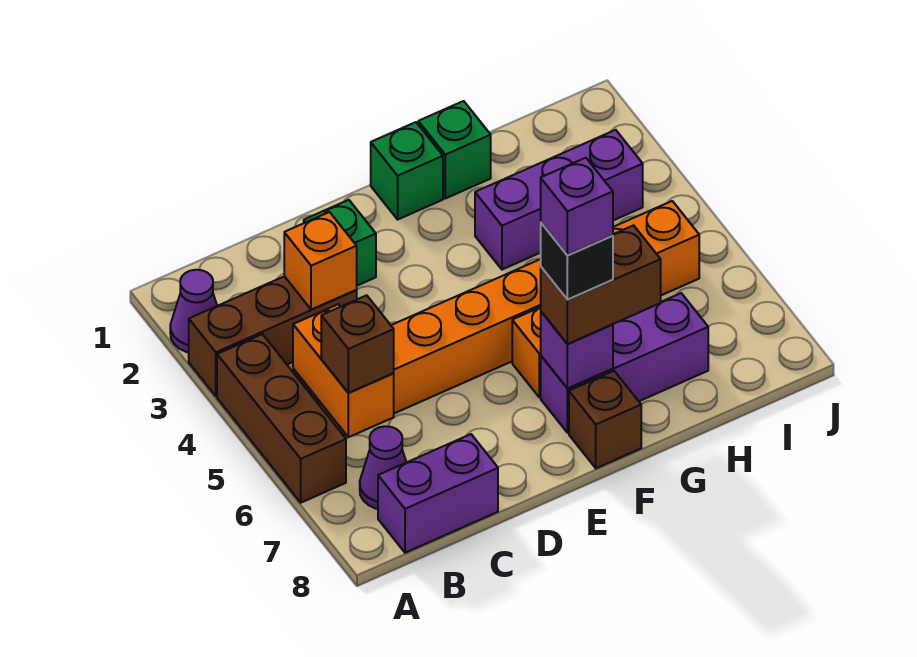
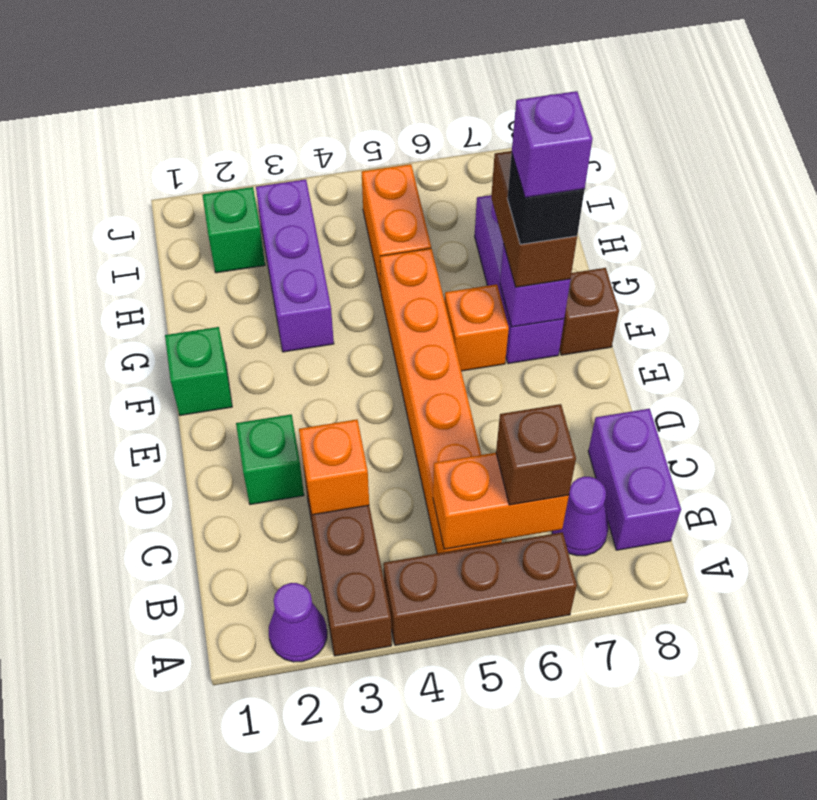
green brick G1 level 1 -> green brick I2 level 1

